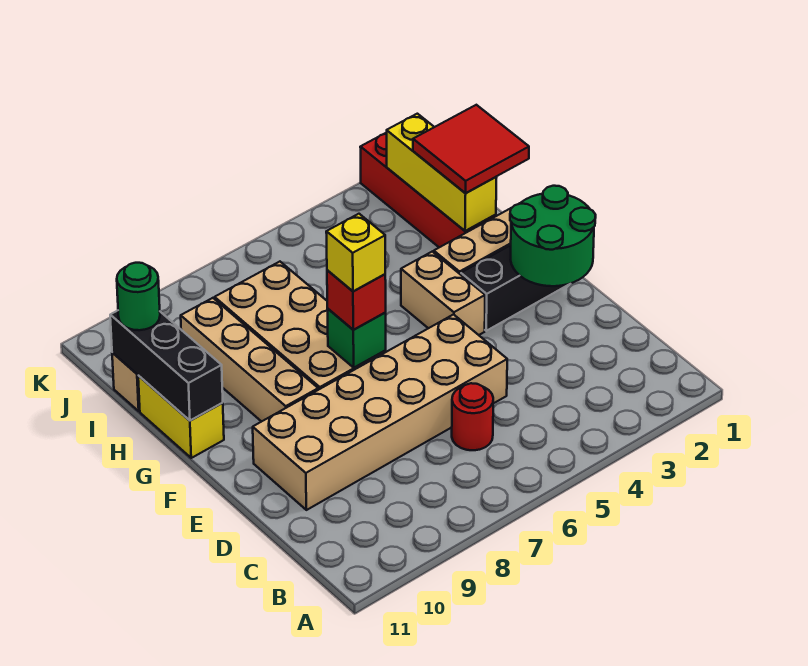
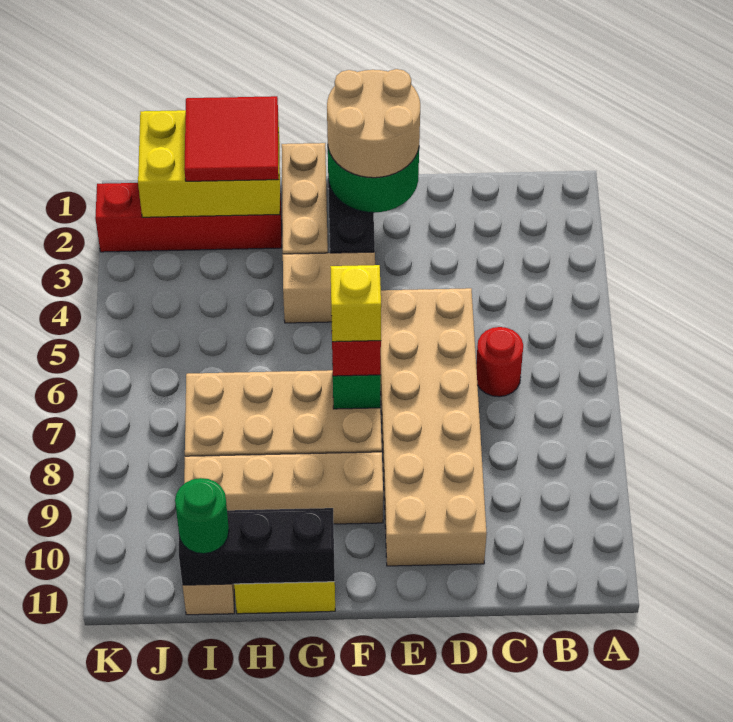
none -> tan round brick E1:F2 level 3
yellow brick H2:J2 level 2 -> yellow brick H1:J2 level 2

